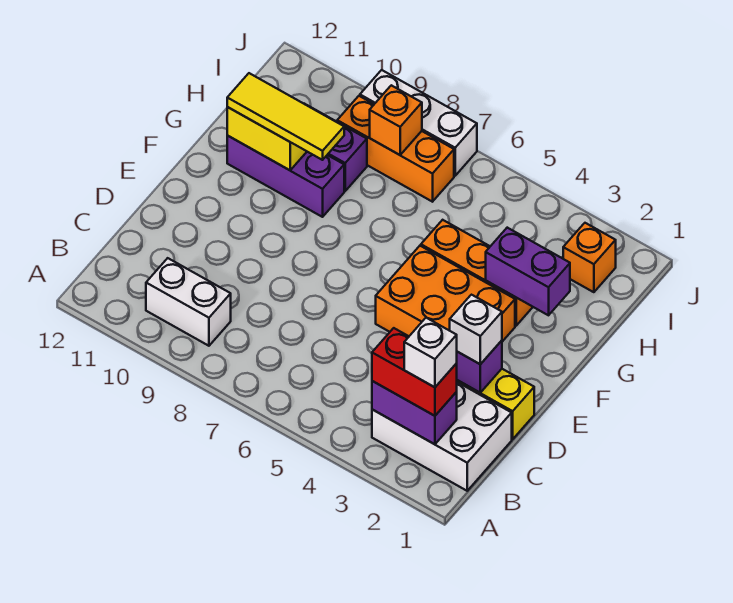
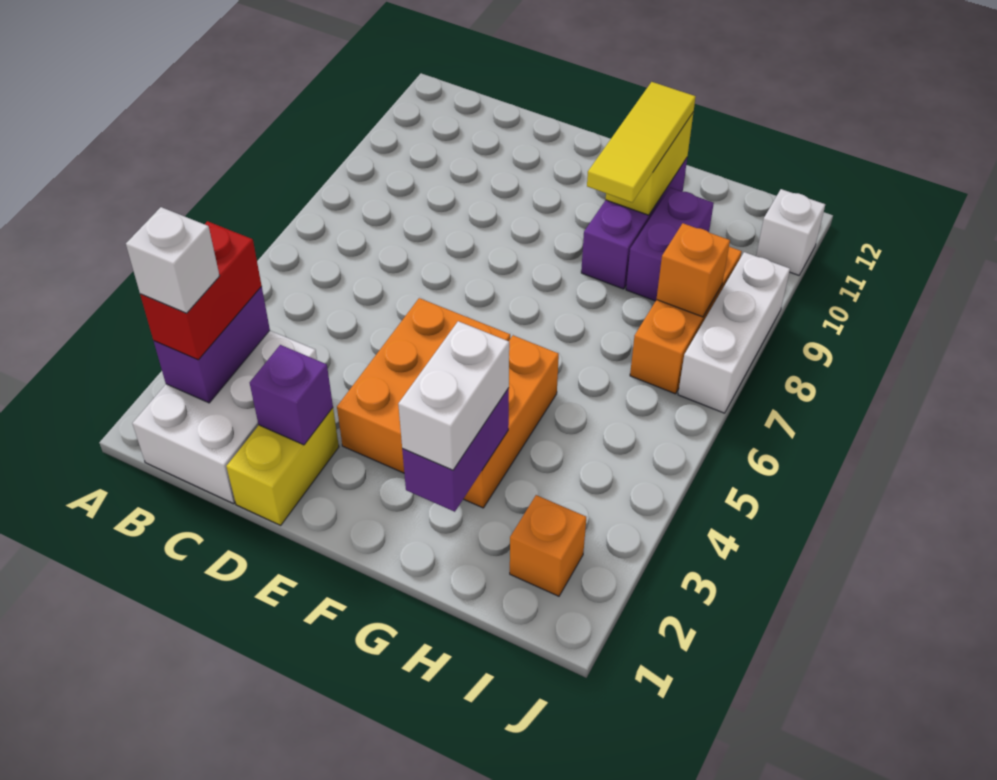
white brick B9:B10 level 1 -> white brick G2:G3 level 3
white brick D2 level 3 -> white brick J11 level 1

